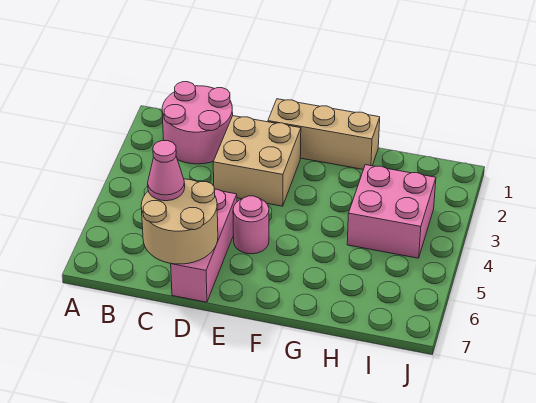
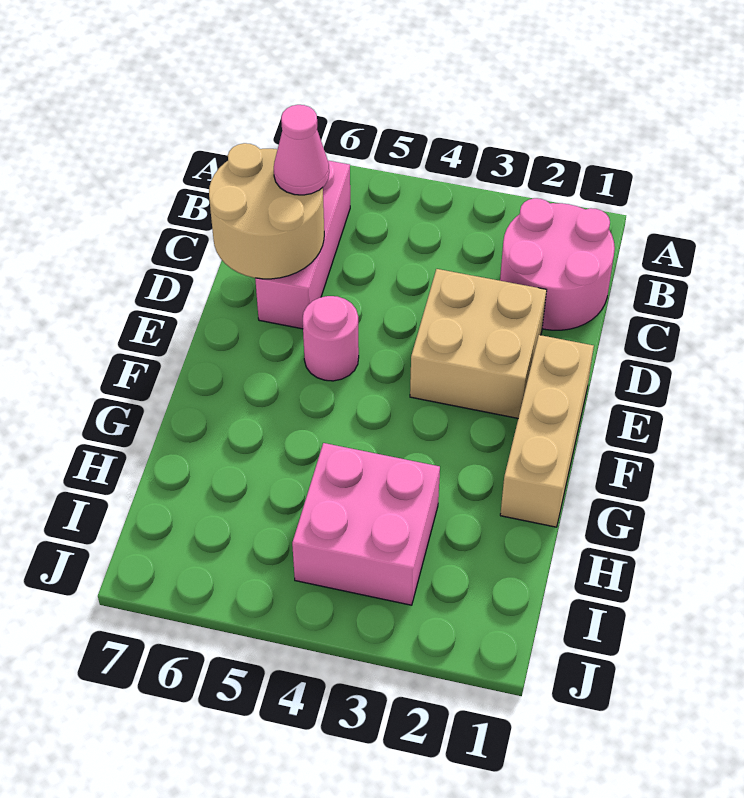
pink brick D5:D7 level 1 -> pink brick B6:D6 level 1

